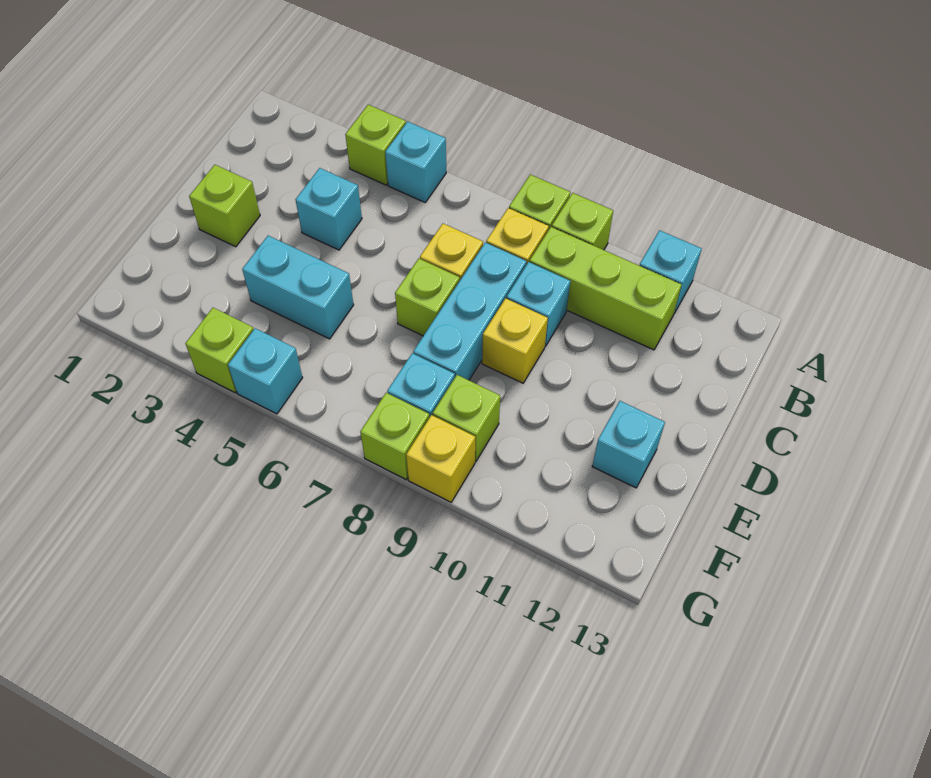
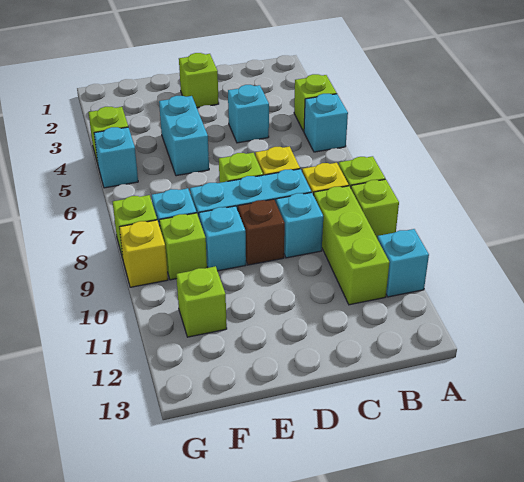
yellow brick D9 level 1 -> brown brick D9 level 1
cyan brick E12 level 1 -> cyan brick E9 level 1
none -> lime brick F11 level 1

